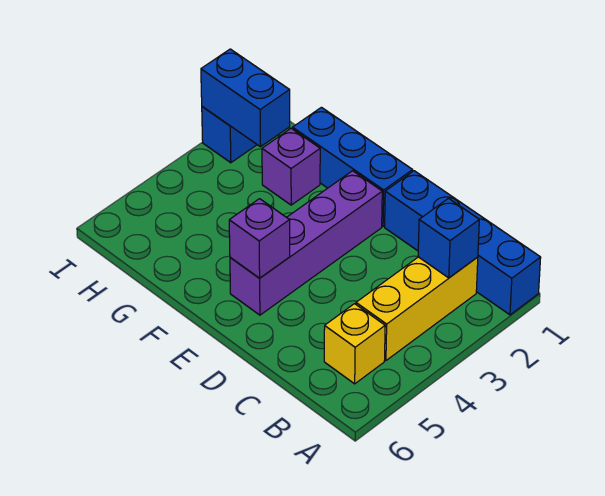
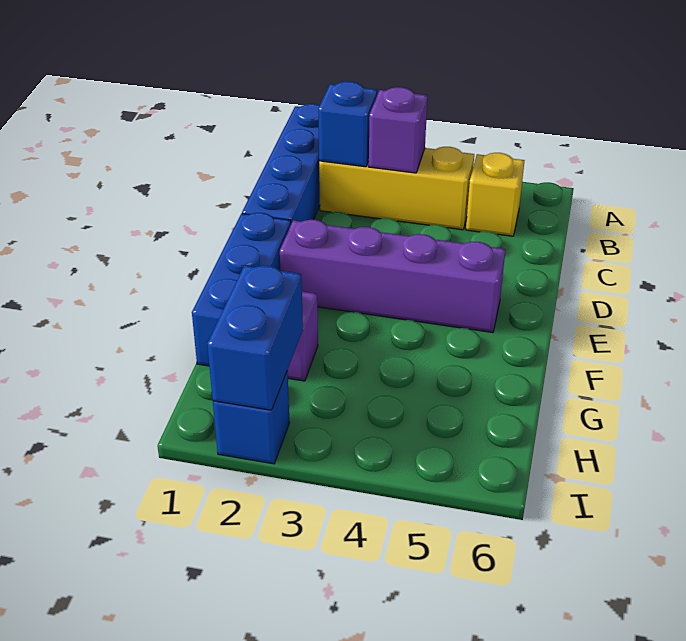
purple brick E5 level 2 -> purple brick B3 level 2

